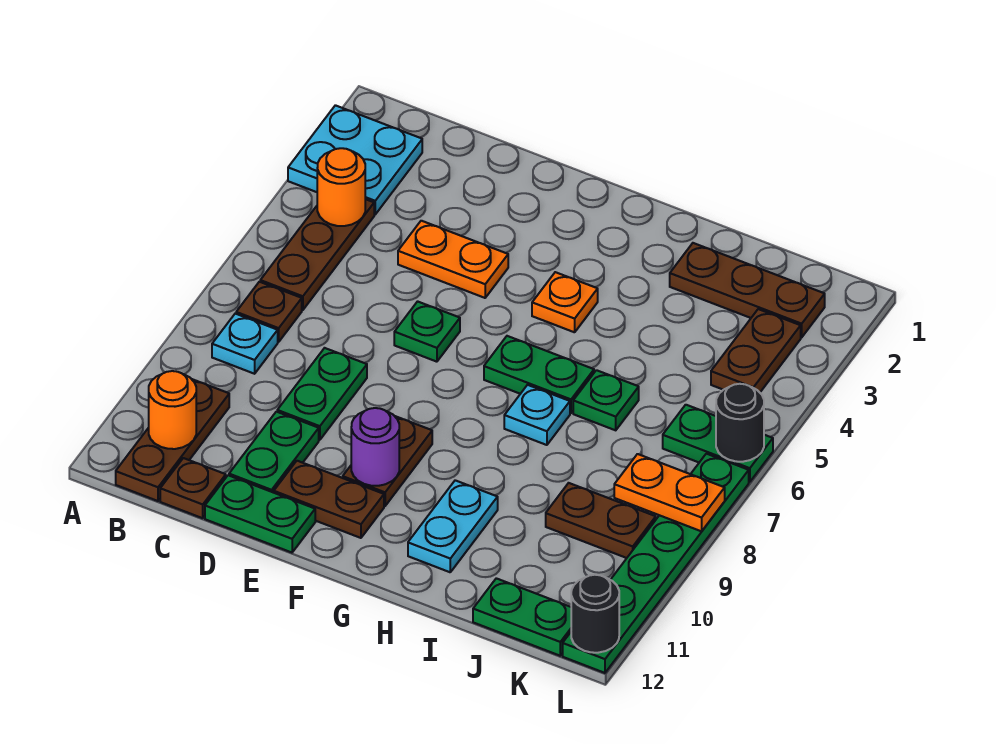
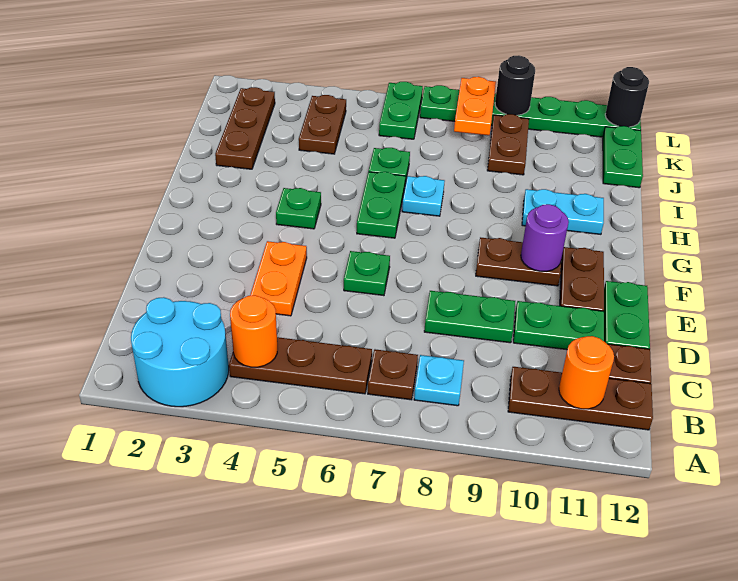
cyan plate A2:B3 level 1 -> cyan round brick A2:B3 level 1
orange plate G4 level 1 -> green plate G4 level 1
brown plate K3:K4 level 1 -> brown plate J4:K4 level 1
black round brick L6 level 2 -> black round brick L9 level 2

